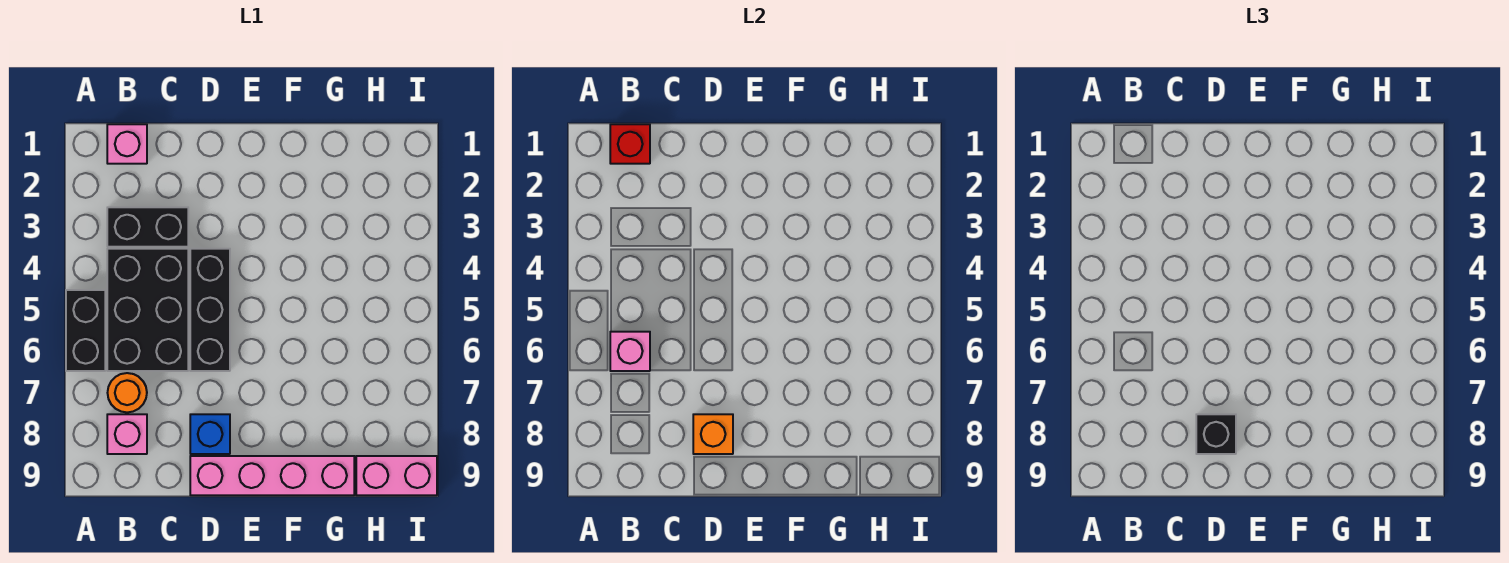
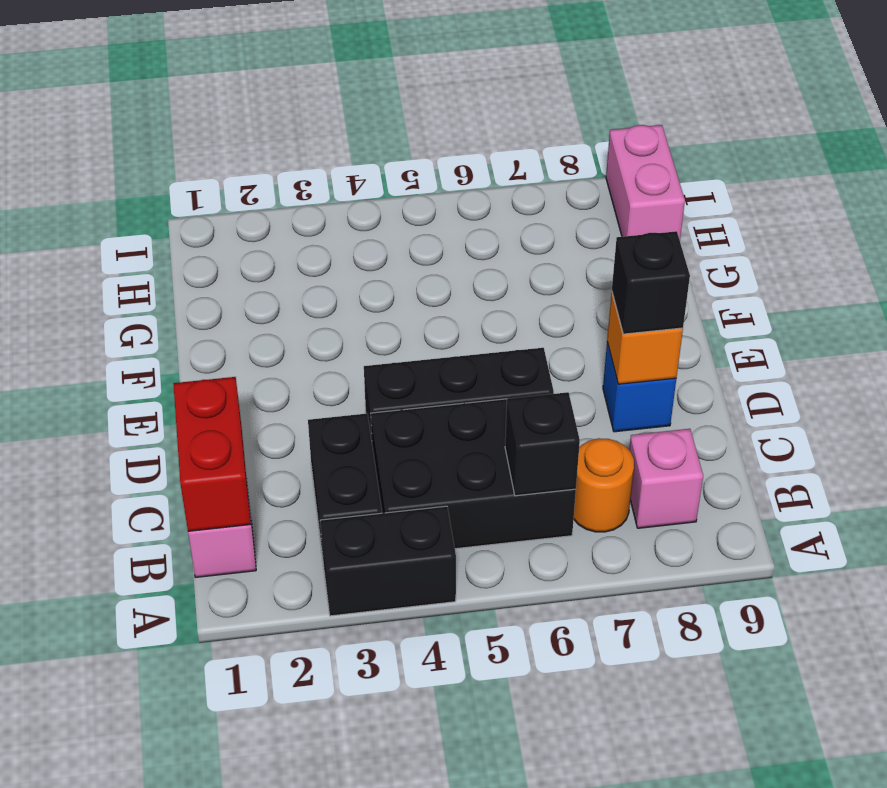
black brick A5:A6 level 1 -> black brick A3:A4 level 1
red brick B1 level 2 -> red brick B1:C1 level 2
pink brick B6 level 2 -> black brick B6 level 2
pink brick D9:G9 level 1 -> none

